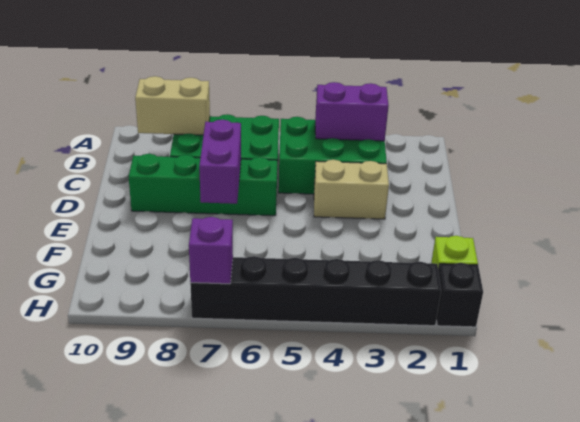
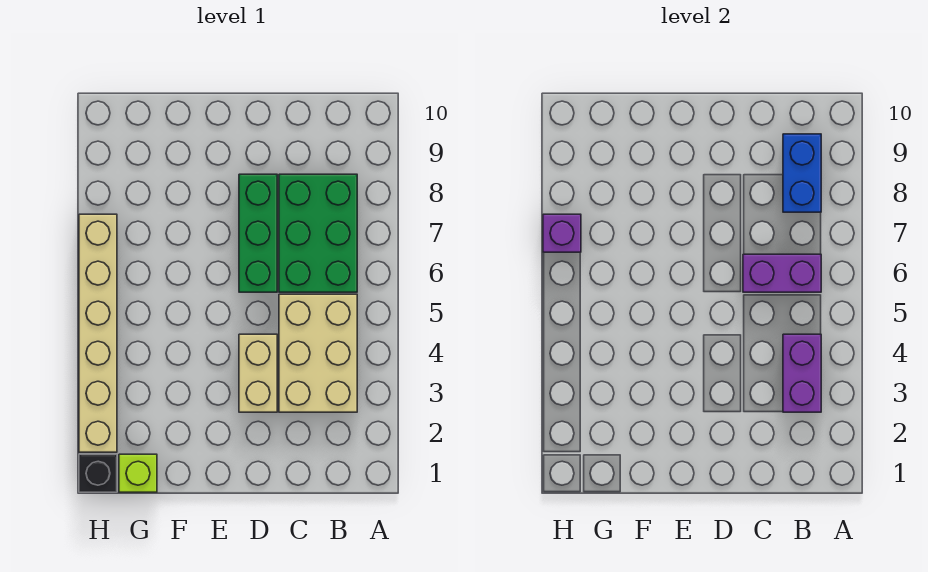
green brick B3:C5 level 1 -> tan brick B3:C5 level 1
tan brick B8:B9 level 2 -> blue brick B8:B9 level 2
green brick D6:D9 level 1 -> green brick D6:D8 level 1
purple brick D7:E7 level 2 -> purple brick B6:C6 level 2
black brick H2:H7 level 1 -> tan brick H2:H7 level 1

